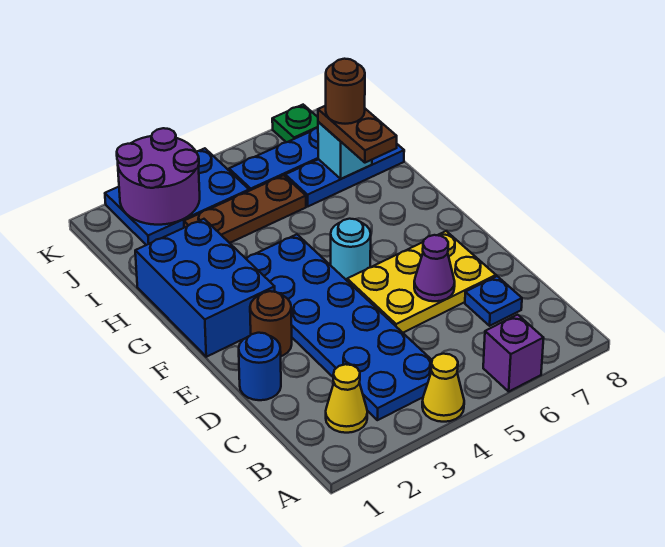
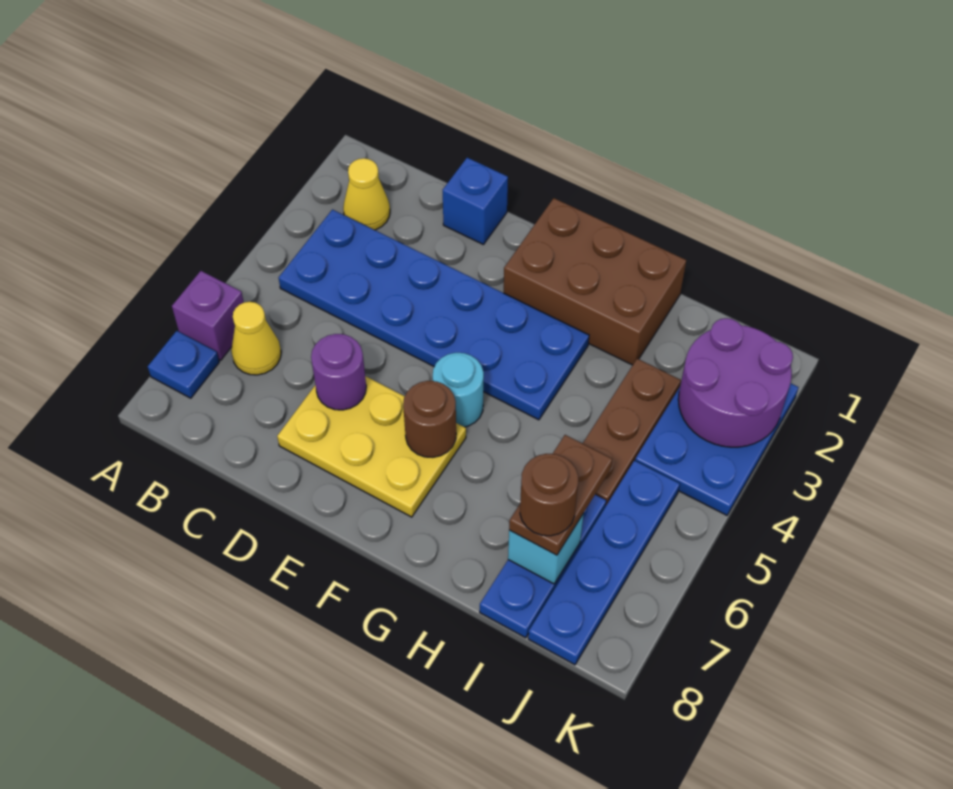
yellow cone A4 level 1 -> yellow cone B6 level 1
blue plate C7 level 1 -> blue plate A7 level 1
blue round brick D1 level 1 -> blue brick D1 level 1
yellow plate D5:E7 level 1 -> yellow plate D6:F7 level 1
purple cone D6 level 2 -> purple round brick D6 level 2
brown round brick E2 level 1 -> brown round brick F6 level 2
blue brick F1:H2 level 1 -> brown brick F1:H2 level 1
brown plate H7:I7 level 3 -> brown plate I6:I7 level 3
green plate K7 level 1 -> none

